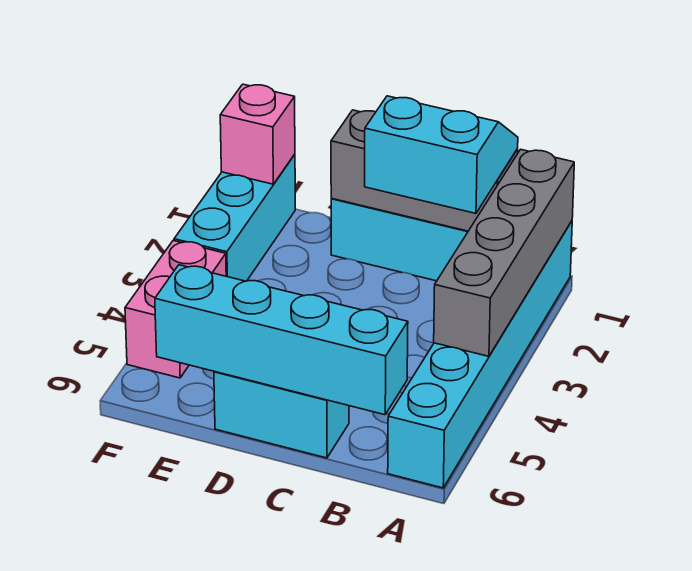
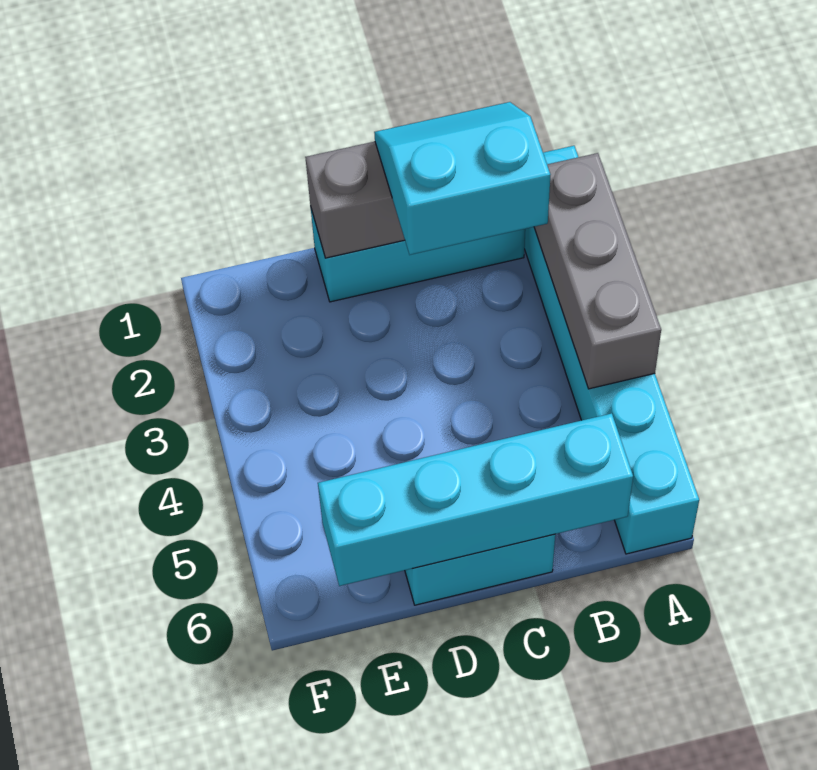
grey brick A1:A4 level 2 -> grey brick A2:A4 level 2
cyan brick F1:F3 level 1 -> none
pink brick F1 level 2 -> none
pink brick F4:F5 level 1 -> none

